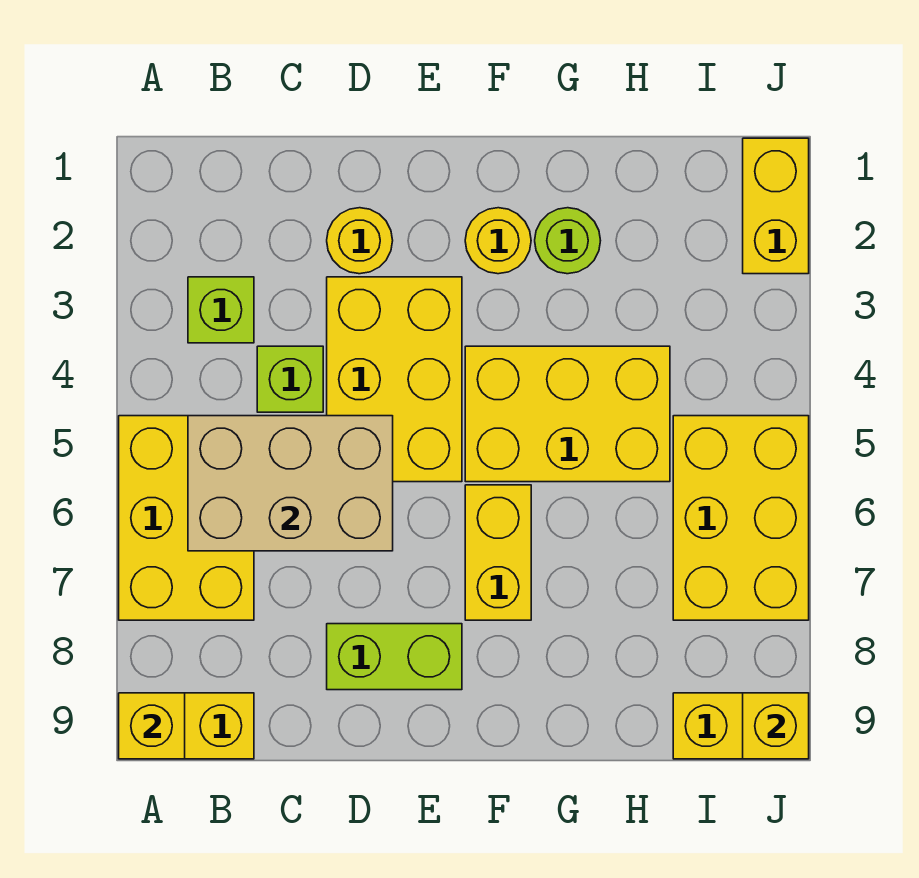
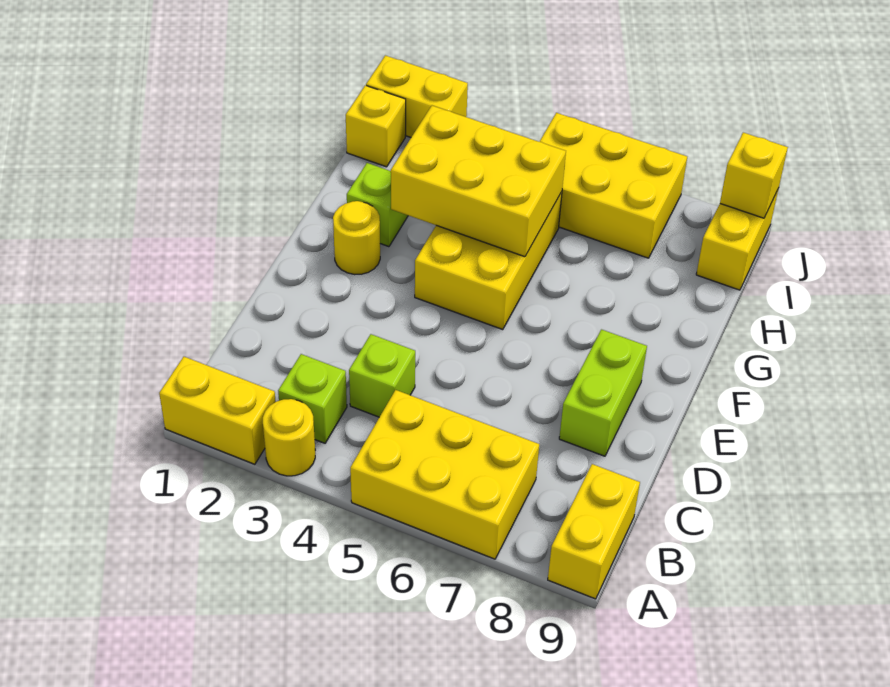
yellow brick A9 level 2 -> yellow brick I1 level 1
tan brick B5:D6 level 2 -> none
yellow round brick D2 level 1 -> yellow round brick A3 level 1
yellow brick D3:E5 level 1 -> yellow brick G3:H5 level 2
yellow brick F6:F7 level 1 -> yellow brick A1:A2 level 1
lime round brick G2 level 1 -> lime brick G2 level 1

